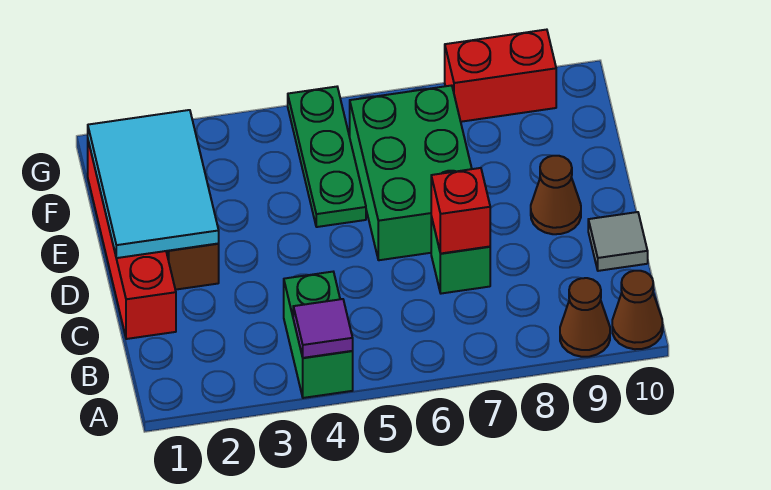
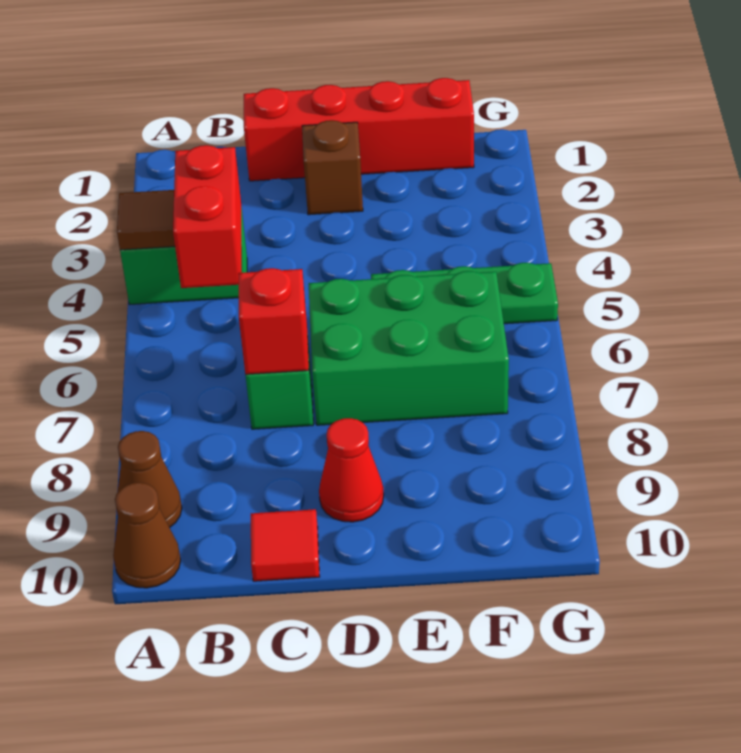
purple tile A4 level 2 -> brown tile A4 level 2
grey tile C10 level 1 -> red tile C10 level 1
cyan tile D1:F2 level 2 -> none
brown cone D9 level 1 -> red cone D9 level 1
red brick G8:G9 level 1 -> red brick B4:B5 level 2

